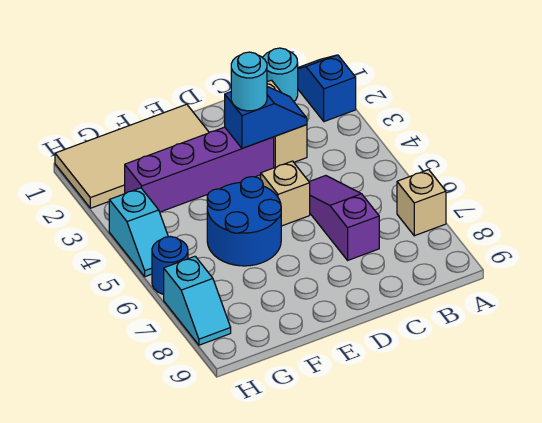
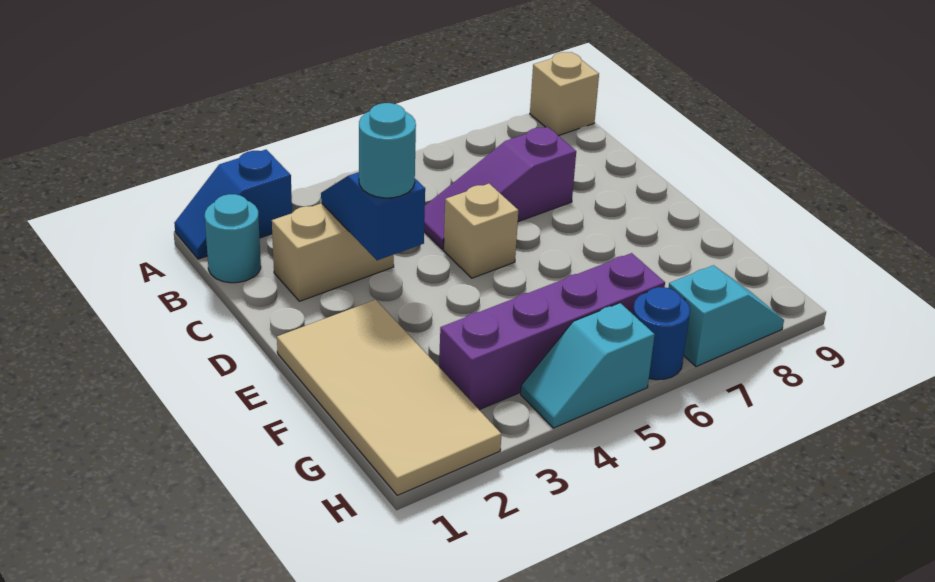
tan brick A7 level 1 -> tan brick A9 level 1
purple brick D3:G3 level 1 -> purple brick G3:G6 level 1
blue round brick E5:F6 level 1 -> none
cyan slope H4:H5 level 1 top 4 -> cyan slope H4:H5 level 1 top 5

